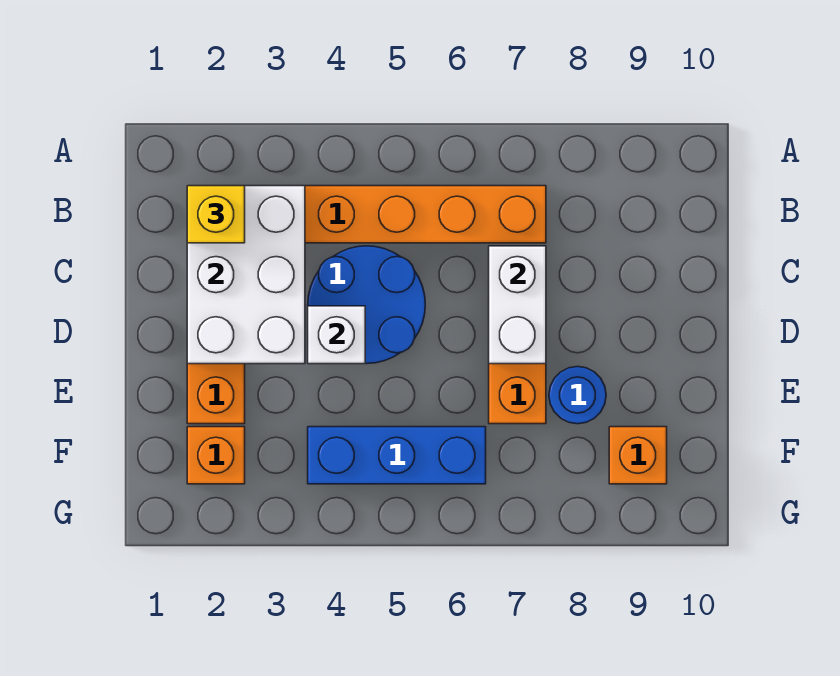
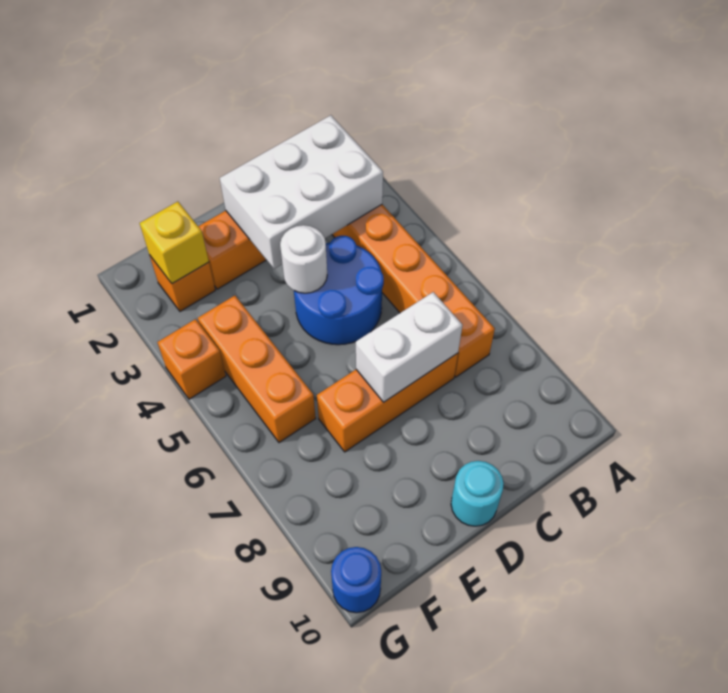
yellow brick B2 level 3 -> yellow brick F2 level 2
white brick D4 level 2 -> white round brick D4 level 2
none -> cyan round brick D10 level 1
blue round brick E8 level 1 -> blue round brick G10 level 1
blue brick F4:F6 level 1 -> orange brick F4:F6 level 1
orange brick F9 level 1 -> orange brick G4 level 1

